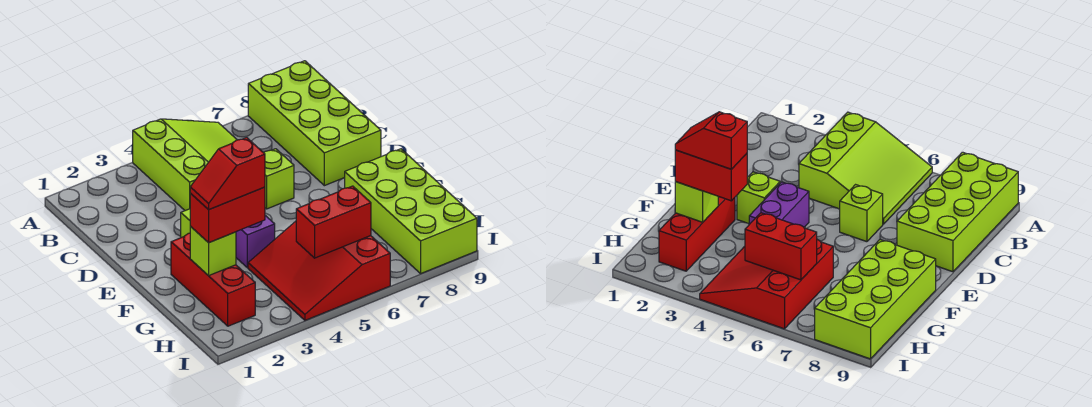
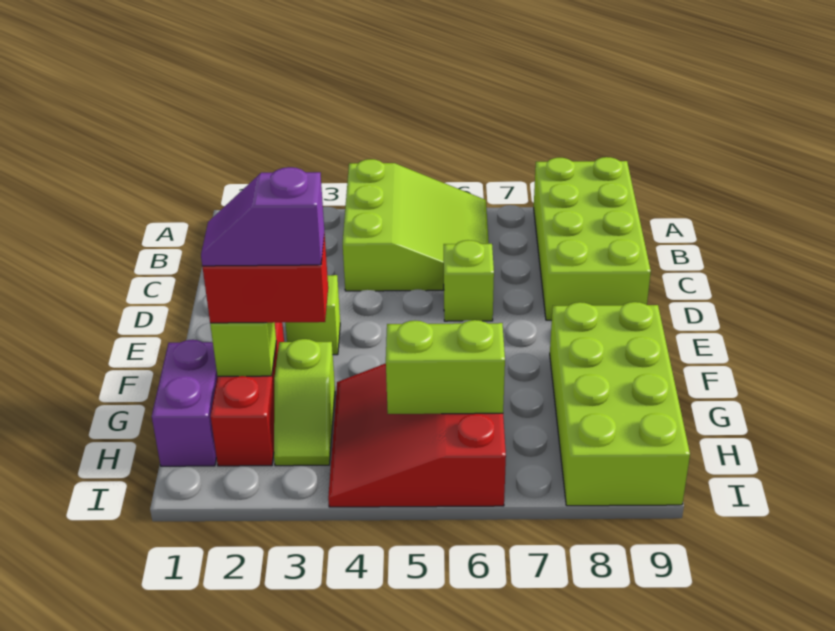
purple brick E4:F4 level 1 -> purple brick G1:H1 level 1
red slope G2:G3 level 4 top 3 -> purple slope G2:G3 level 4 top 3
none -> lime slope G3:H3 level 1 top G
red brick H5:H6 level 2 -> lime brick H5:H6 level 2

